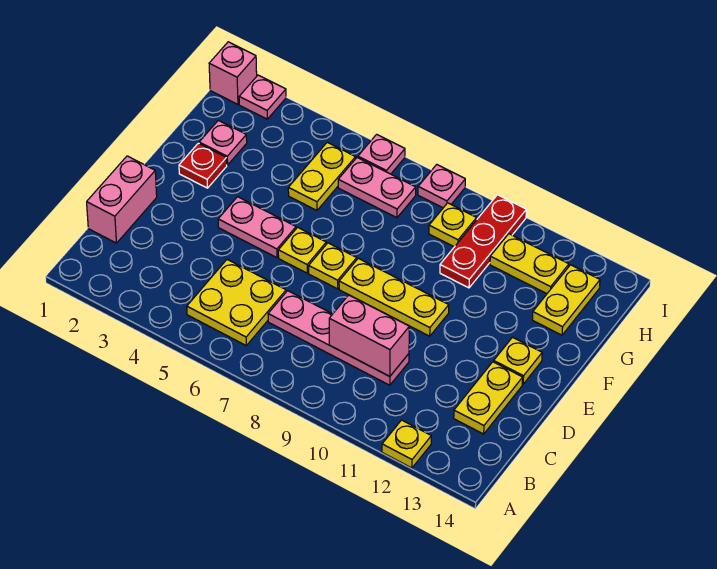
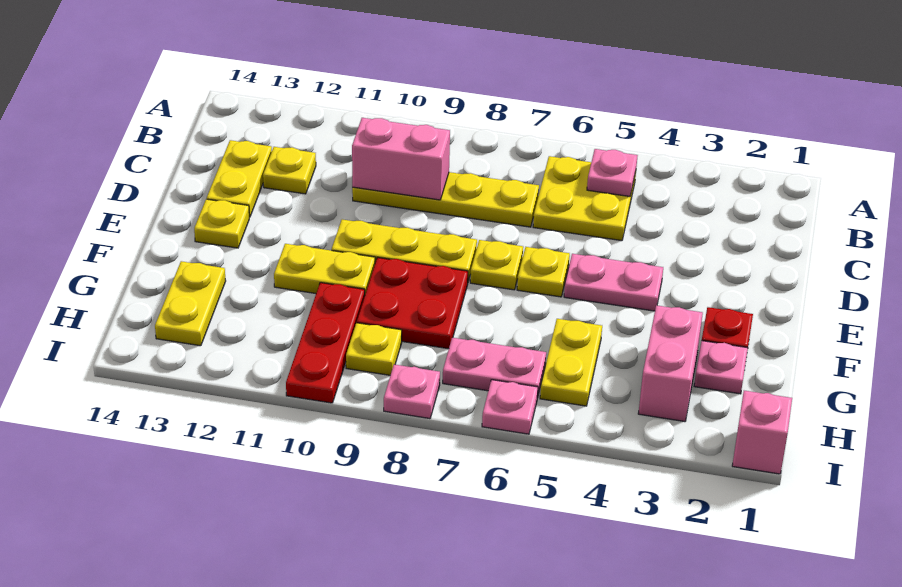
yellow plate A12 level 1 -> yellow plate C12 level 1
pink brick C1:D1 level 1 -> pink brick G3:H3 level 1
pink plate C7:C10 level 1 -> yellow plate C7:C10 level 1
none -> red plate F8:G9 level 1
yellow plate H11:H12 level 1 -> yellow plate F10:F11 level 1
pink plate I2 level 1 -> pink plate B5 level 2

